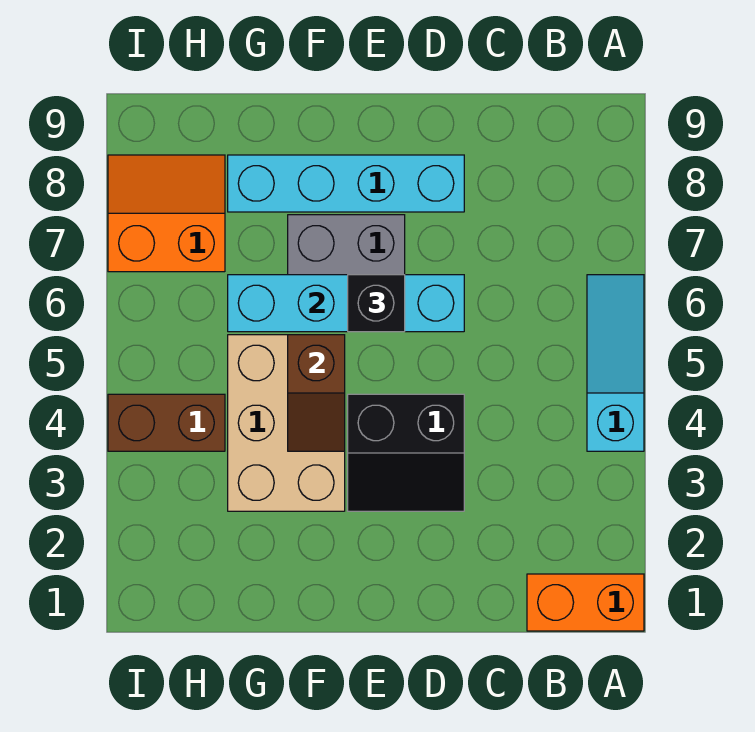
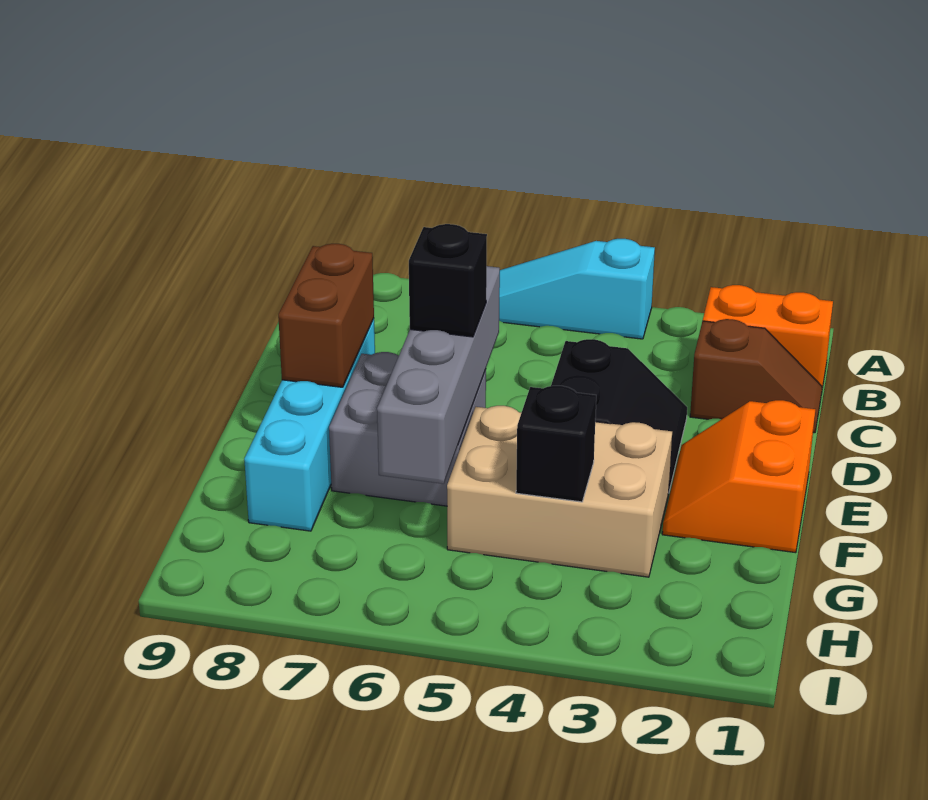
orange brick A1:B1 level 1 -> orange brick B1:B2 level 1
cyan brick D6:G6 level 2 -> grey brick D6:G6 level 2
brown slope F4:F5 level 2 top 5 -> brown slope C1:C2 level 1 top 2
none -> black brick G4 level 2
brown brick H4:I4 level 1 -> brown brick D8:E8 level 2
orange slope H7:I8 level 1 top 7 -> orange slope E1:F2 level 1 top 1

